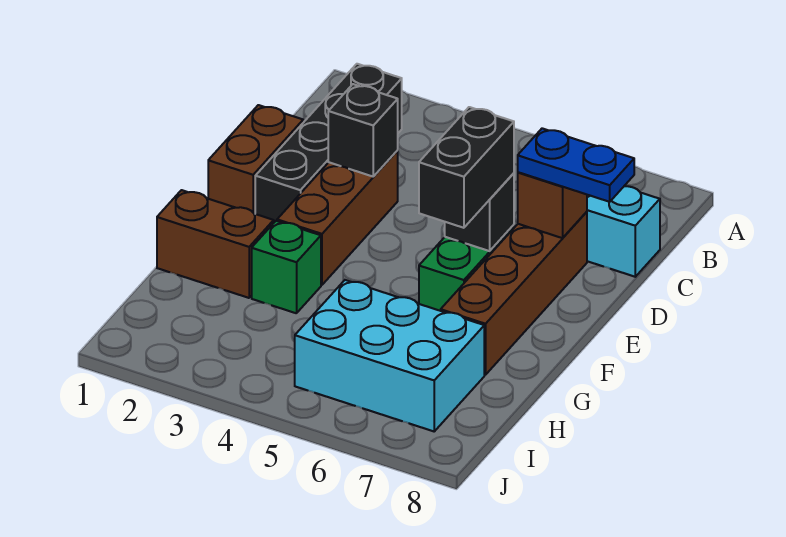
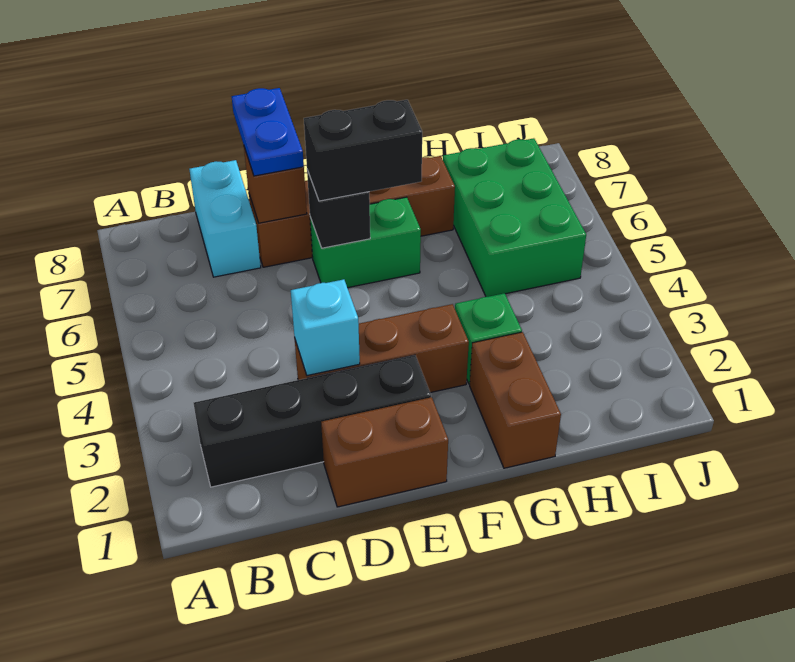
black brick D3 level 2 -> cyan brick D3 level 2
cyan brick H5:I7 level 1 -> green brick H5:I7 level 1

